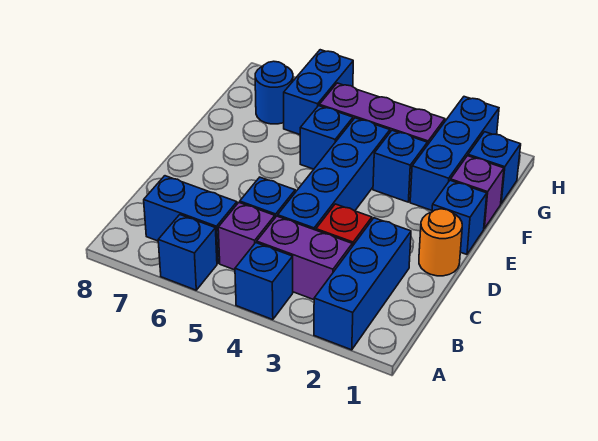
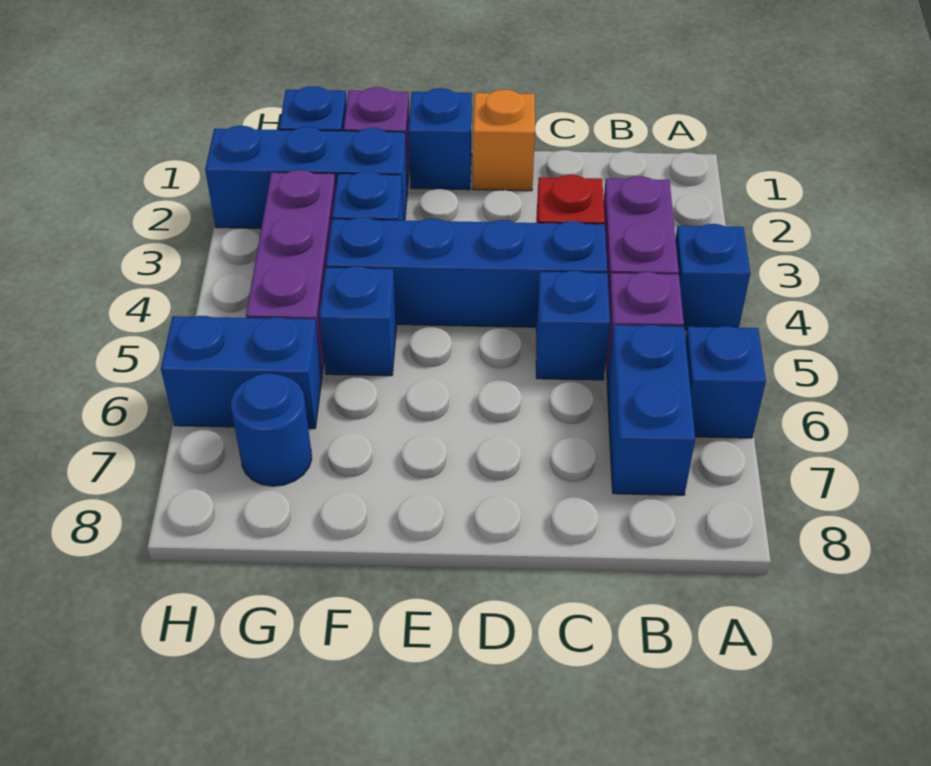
blue brick A2:C2 level 1 -> none
orange round brick D1 level 1 -> orange brick D1 level 1

